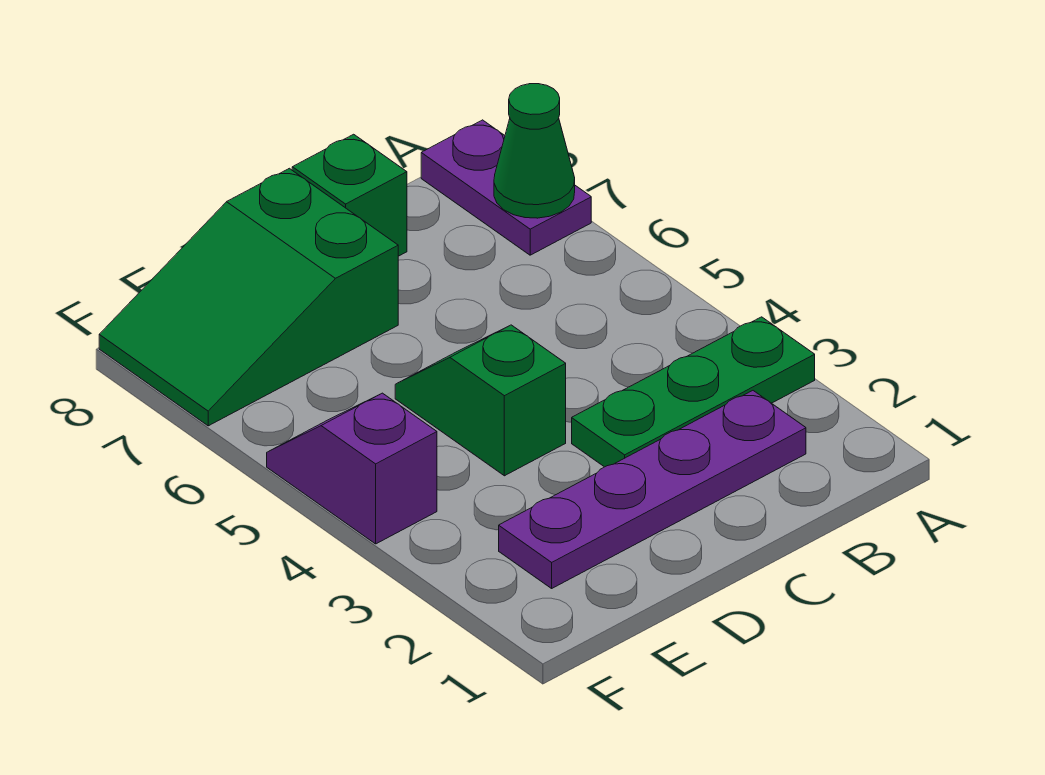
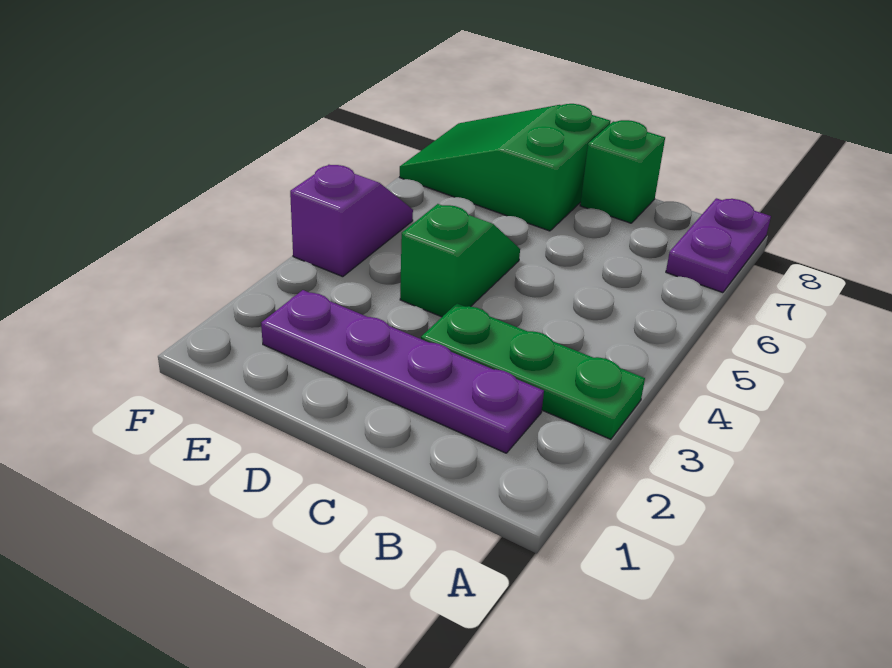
green cone A7 level 2 -> none

